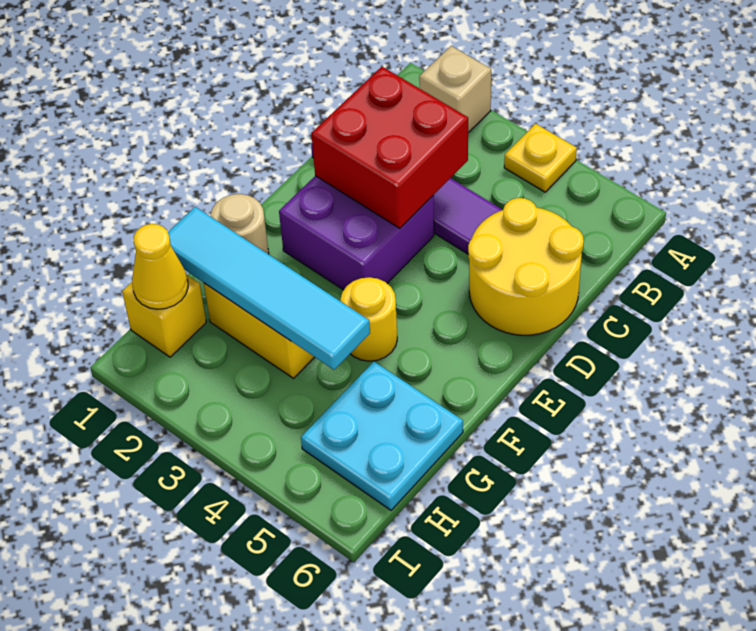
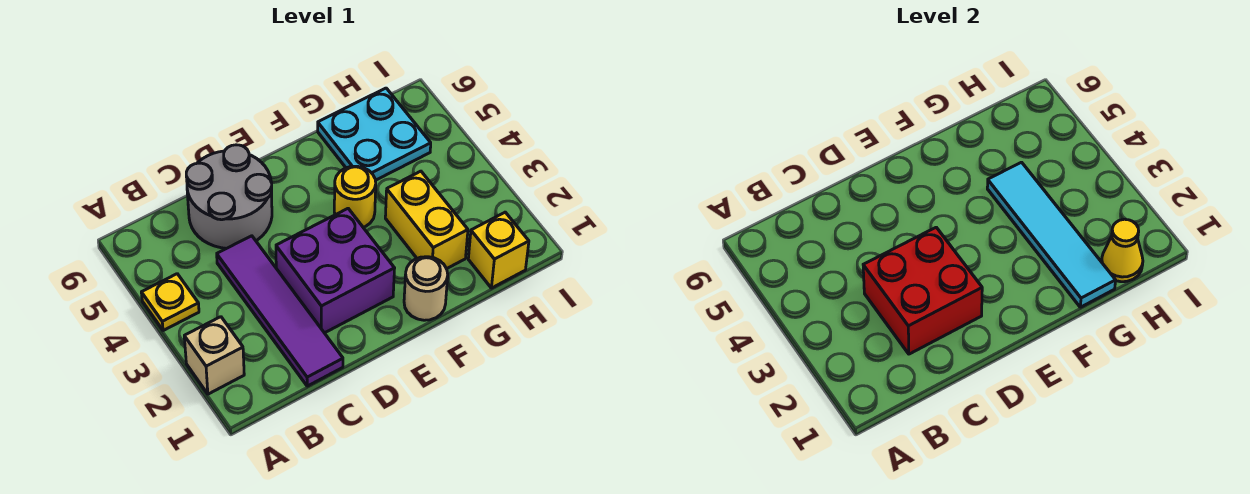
yellow round brick C5:D6 level 1 -> grey round brick C5:D6 level 1

